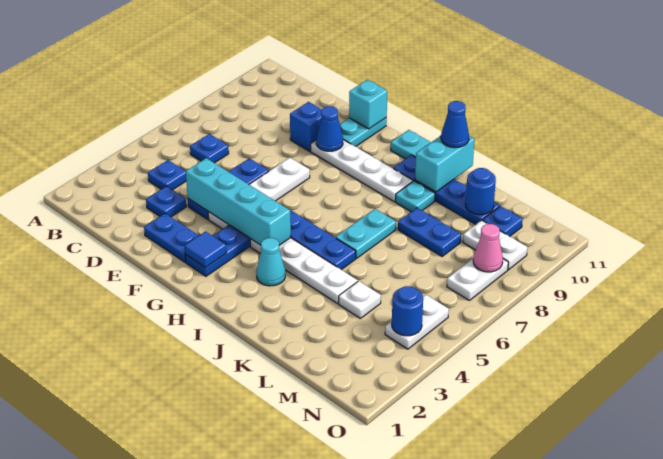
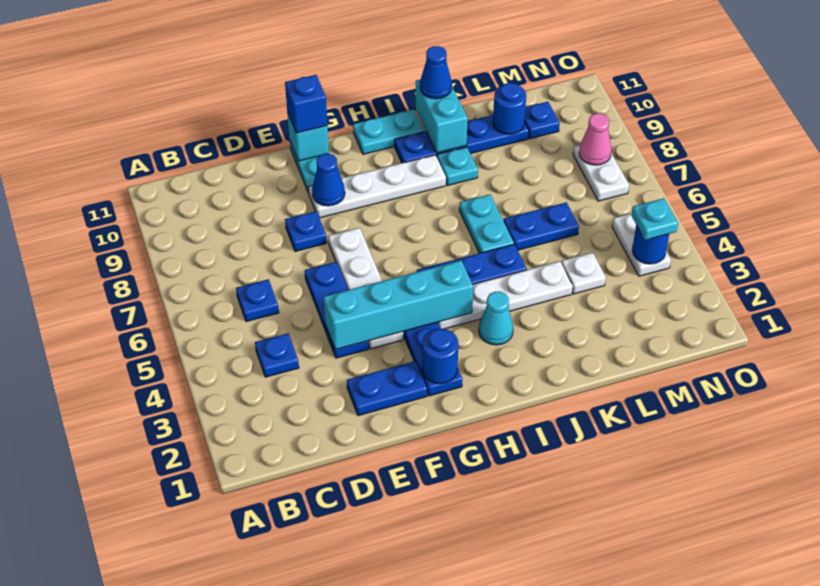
blue plate D3 level 1 -> blue plate E8 level 1
blue brick E9 level 1 -> blue brick F11 level 3
blue tile G2 level 2 -> blue round brick G2 level 2
blue plate K8:L8 level 1 -> blue plate K6:L6 level 1
white plate M9:N9 level 1 -> none
none -> cyan plate N4 level 3

